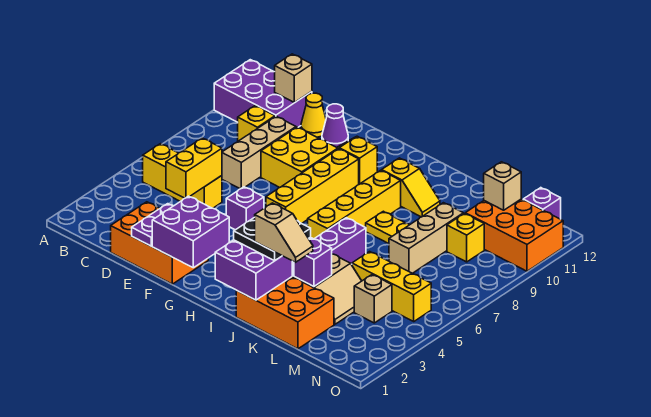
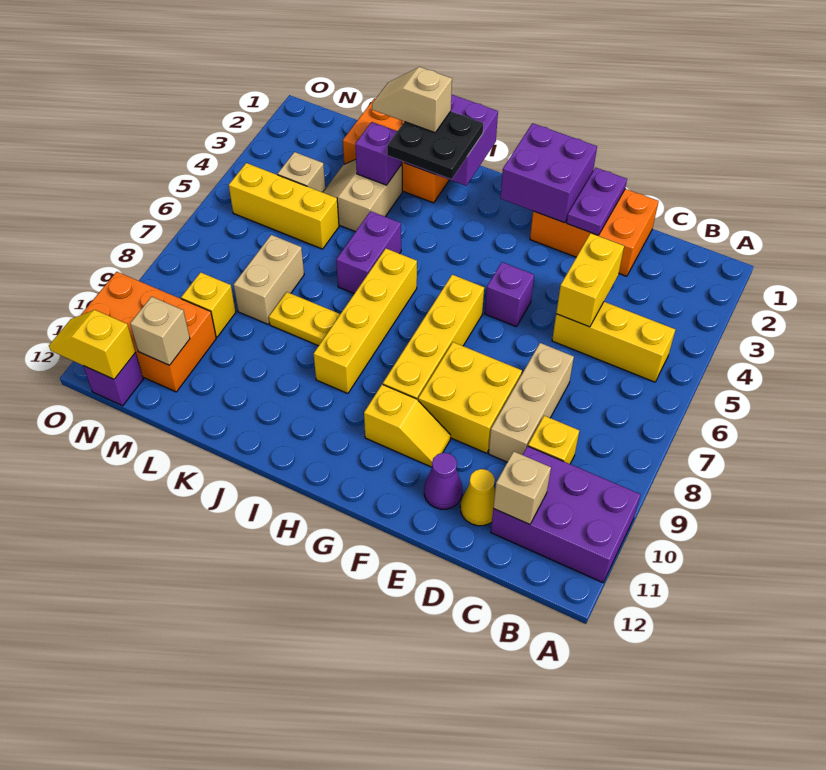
yellow slope I10:J10 level 1 top I -> yellow slope N12:O12 level 2 top N
tan brick L7:L9 level 1 -> tan brick L7:L8 level 1

